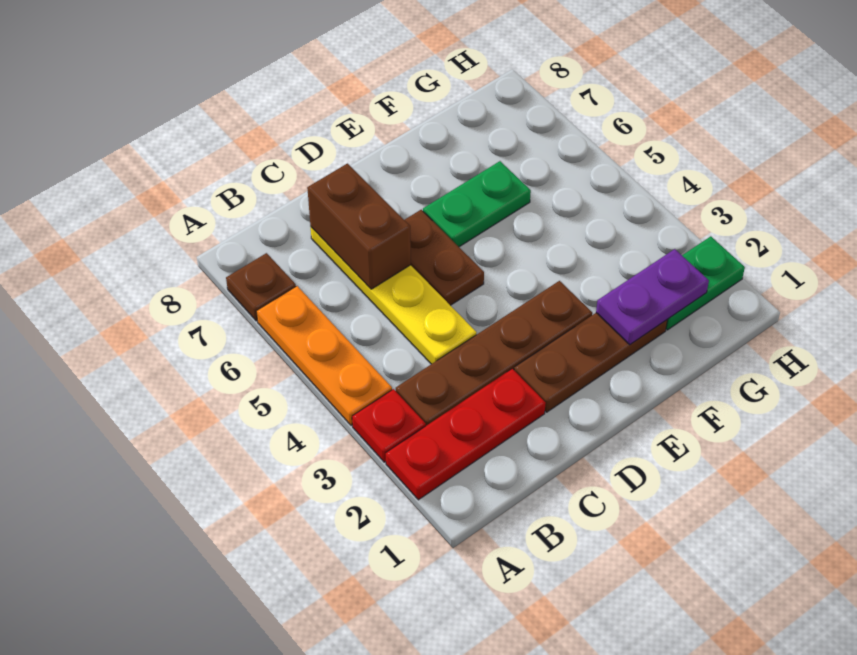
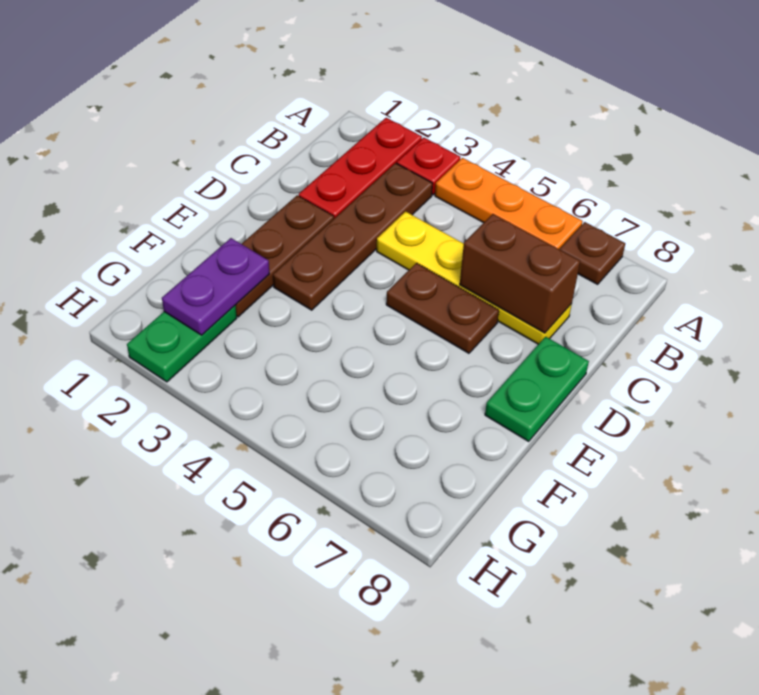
green plate E6:F6 level 1 -> green plate D8:E8 level 1

